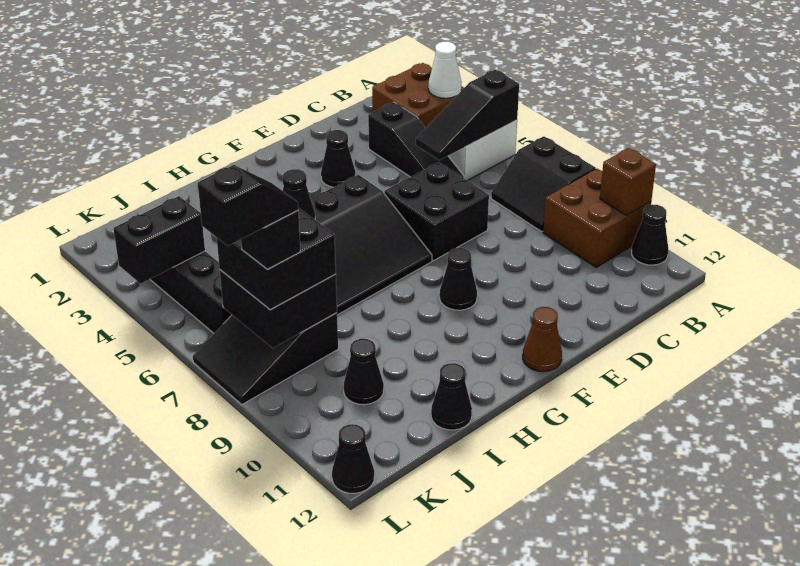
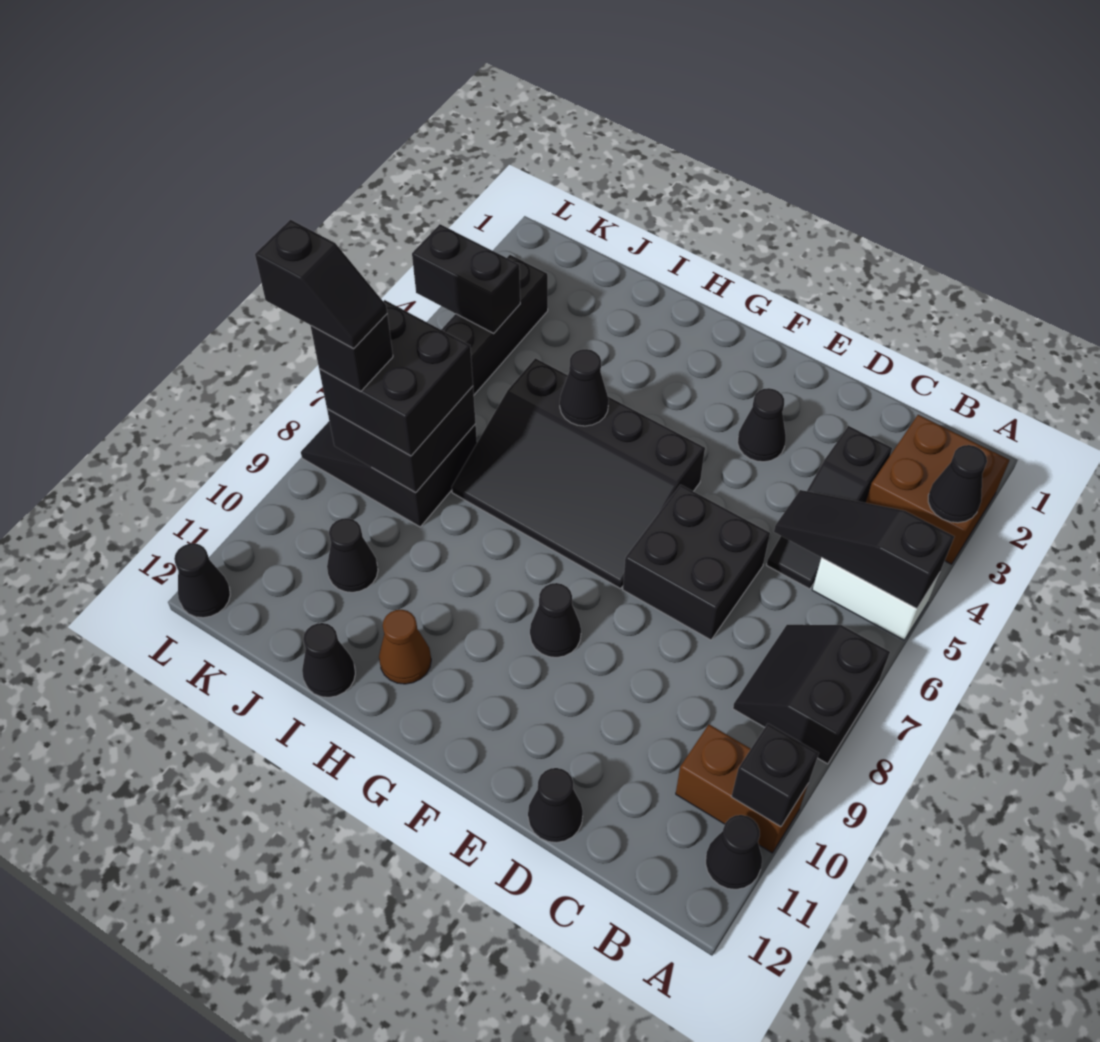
white cone A3 level 2 -> black cone A3 level 2
brown brick A9:B10 level 1 -> brown brick A10:B10 level 1
brown brick A10 level 2 -> black brick A10 level 2
none -> black cone D12 level 1
brown cone F12 level 1 -> brown cone H11 level 1

